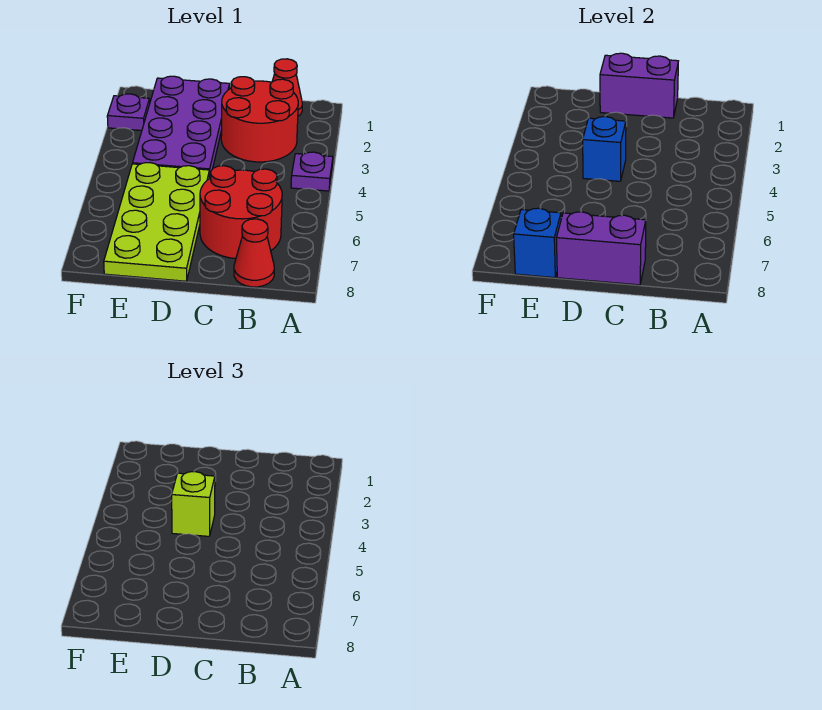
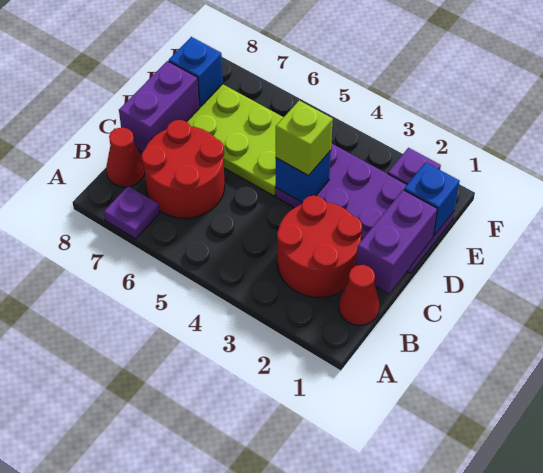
purple plate A4 level 1 -> purple plate A7 level 1
none -> blue brick E1 level 2

